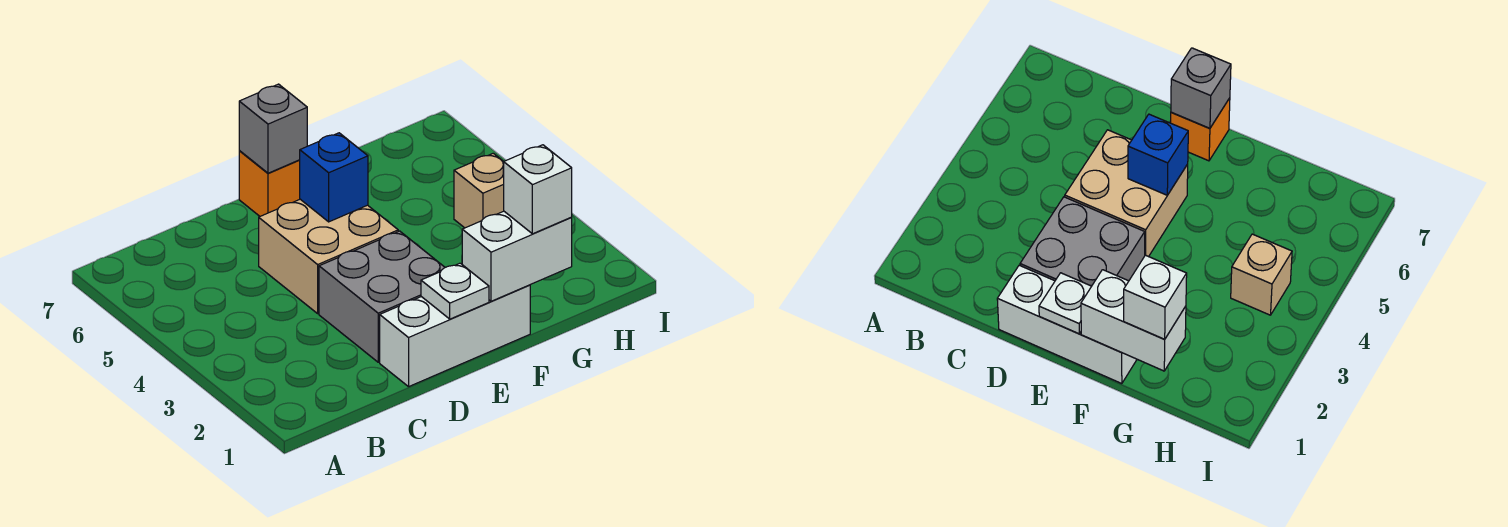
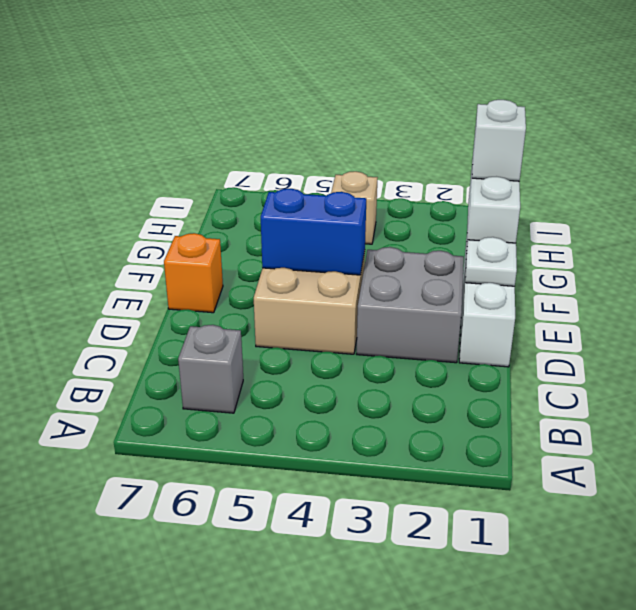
blue brick E5 level 2 -> blue brick E4:E5 level 2
grey brick E7 level 2 -> grey brick B6 level 1

